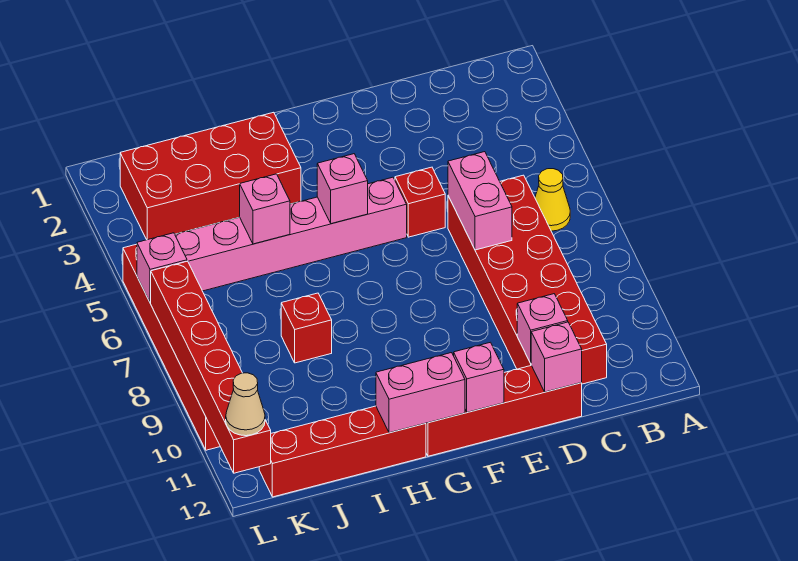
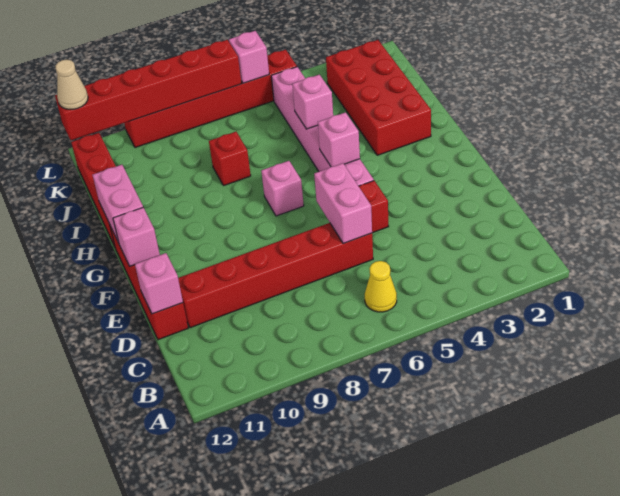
red brick C6:D11 level 1 -> red brick D6:D11 level 1
pink brick D6:D7 level 2 -> pink brick D6:E6 level 2
pink brick D11 level 2 -> pink brick G7 level 1

